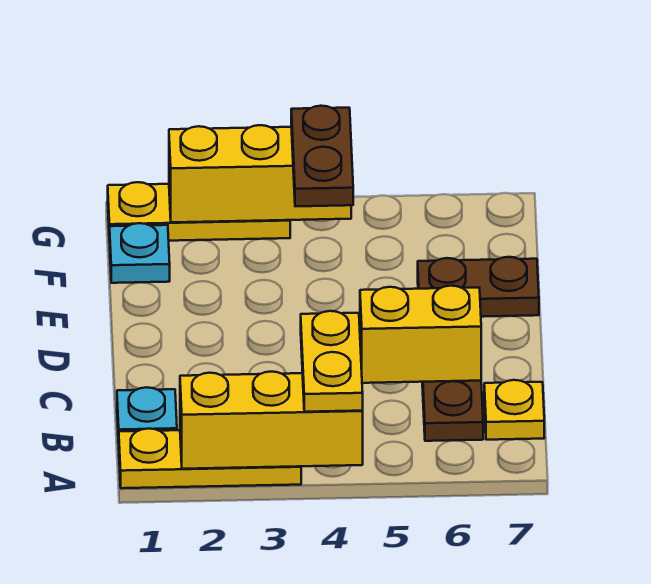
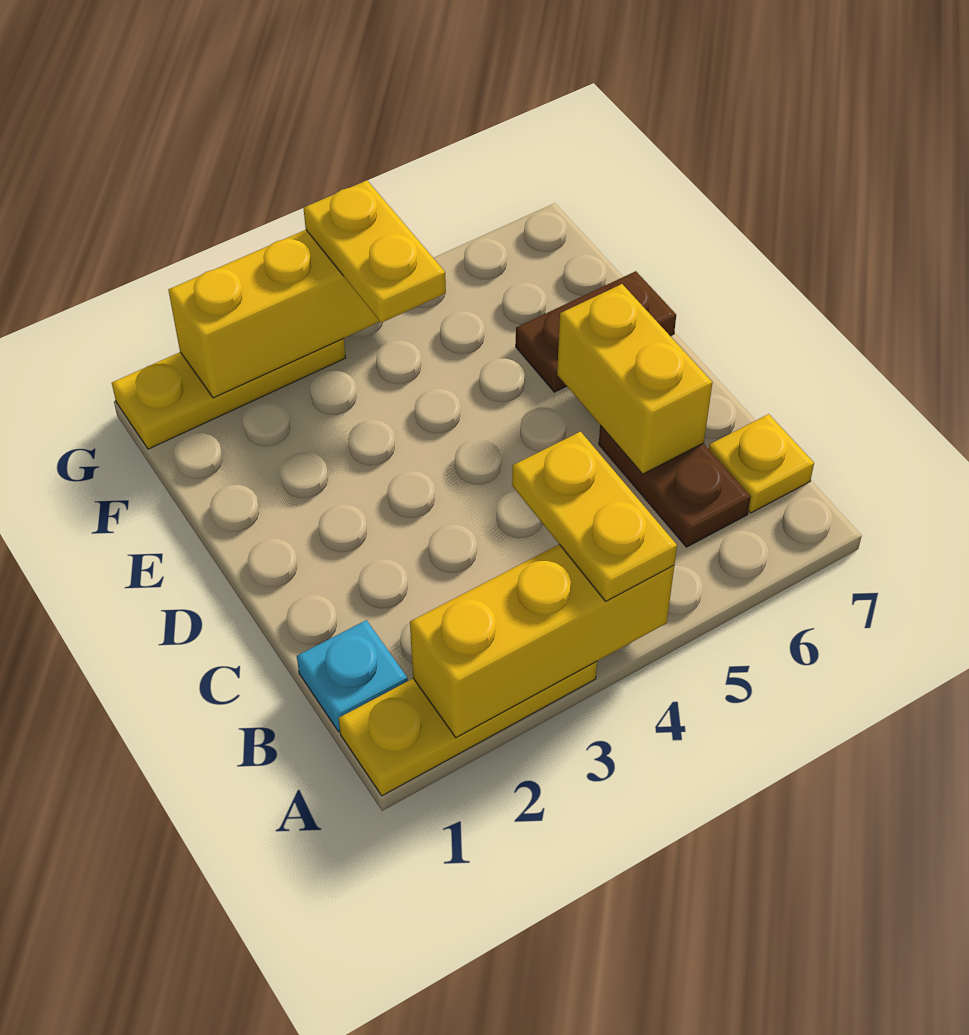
yellow brick C5:C6 level 2 -> yellow brick C6:D6 level 2
cyan plate F1 level 1 -> none
brown plate F4:G4 level 3 -> yellow plate F4:G4 level 3

